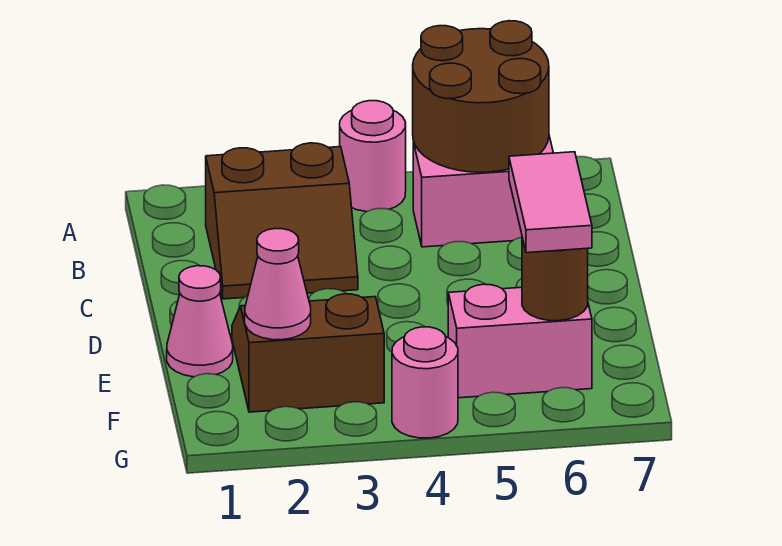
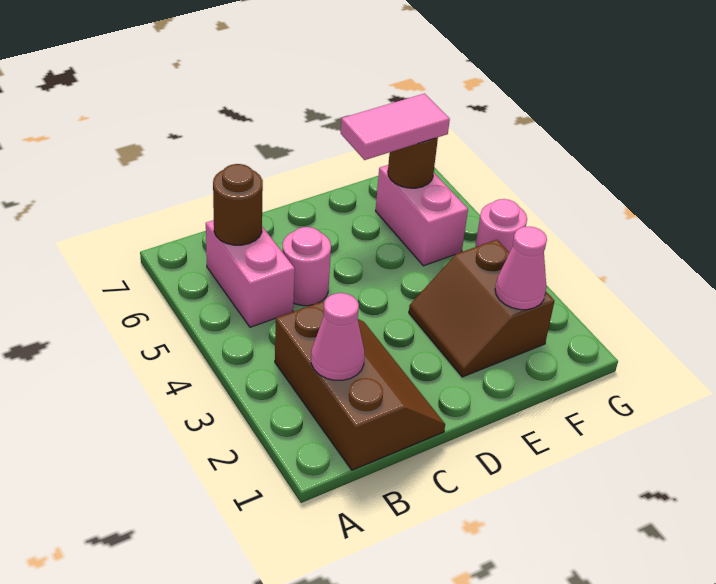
pink round brick A4 level 1 -> pink round brick C5 level 1
brown round brick A5:B6 level 2 -> brown round brick B6 level 2
brown slope B2:C3 level 1 top B -> brown slope B1:C3 level 1 top B
pink cone E1 level 1 -> pink cone B2 level 2

